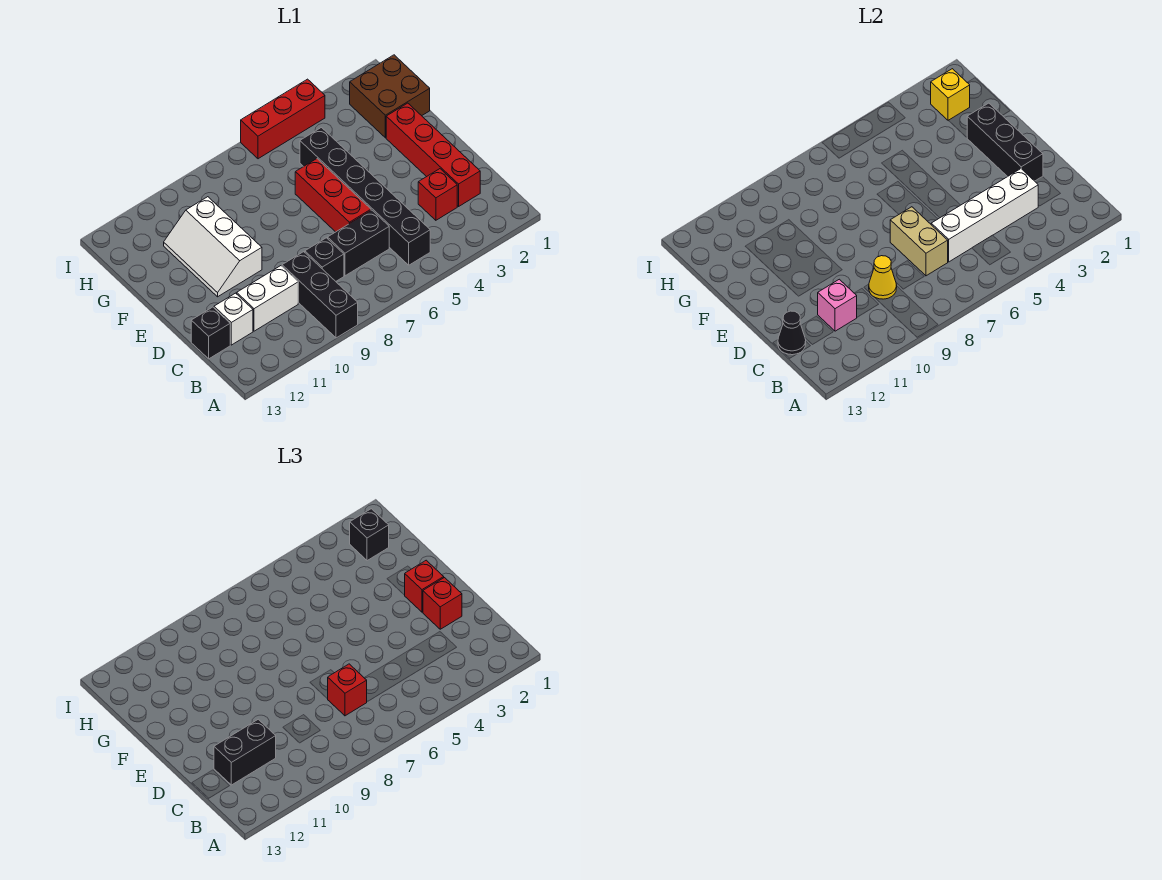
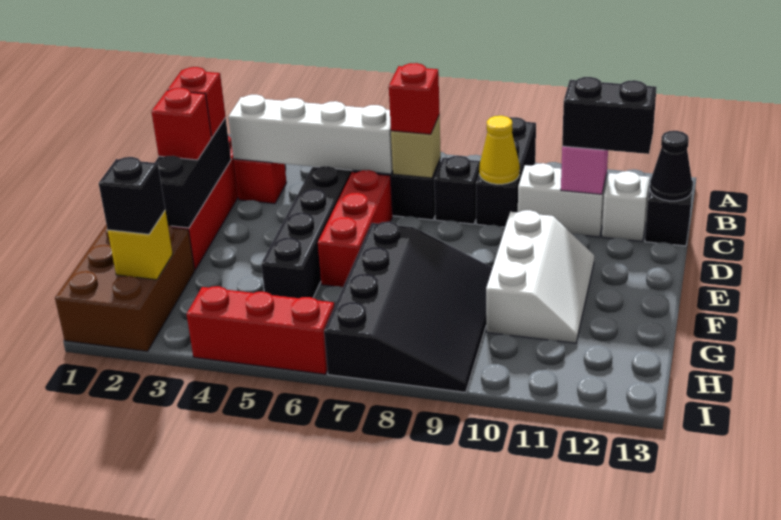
tan brick C7:D7 level 2 -> tan brick C7 level 2
none -> black slope F7:I9 level 1 top 7
brown brick G1:H2 level 1 -> brown brick G1:I2 level 1

